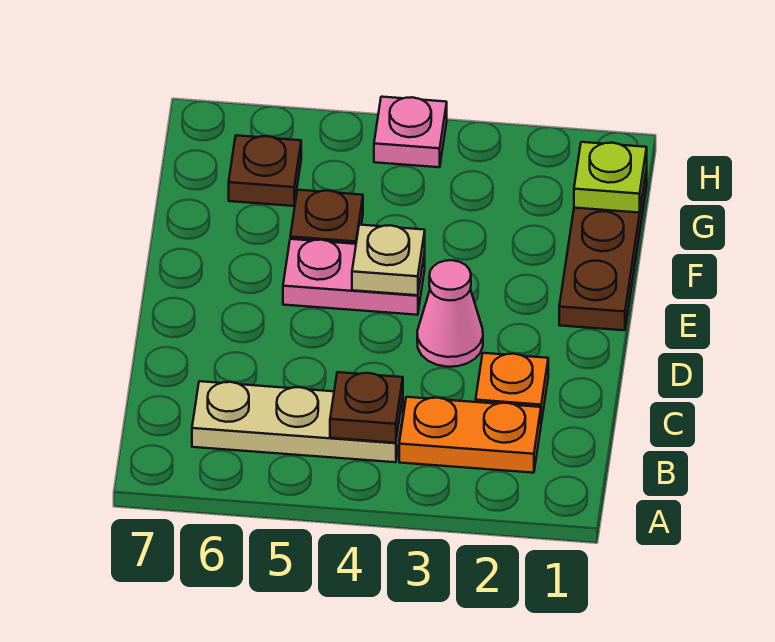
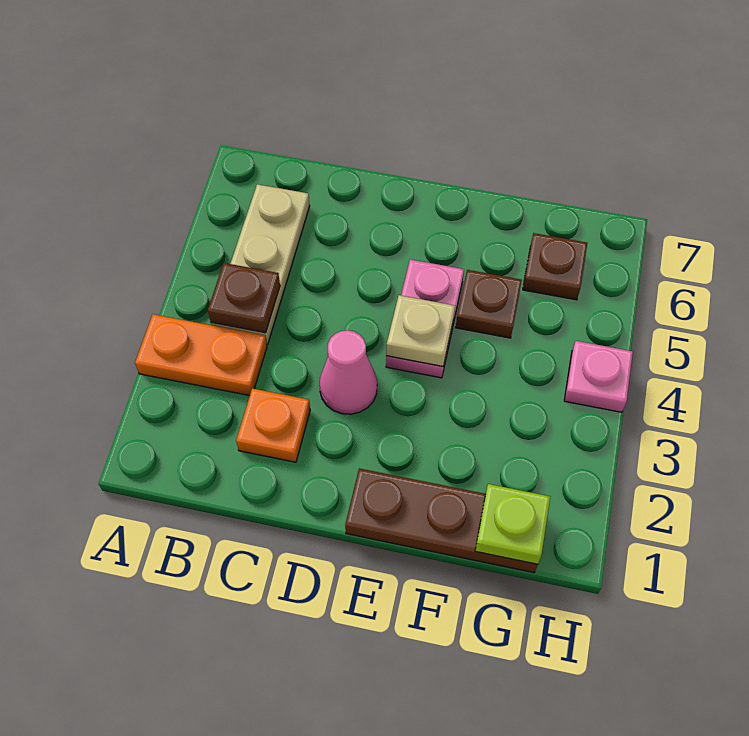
orange plate B2:B3 level 1 -> orange plate A3:B3 level 1

